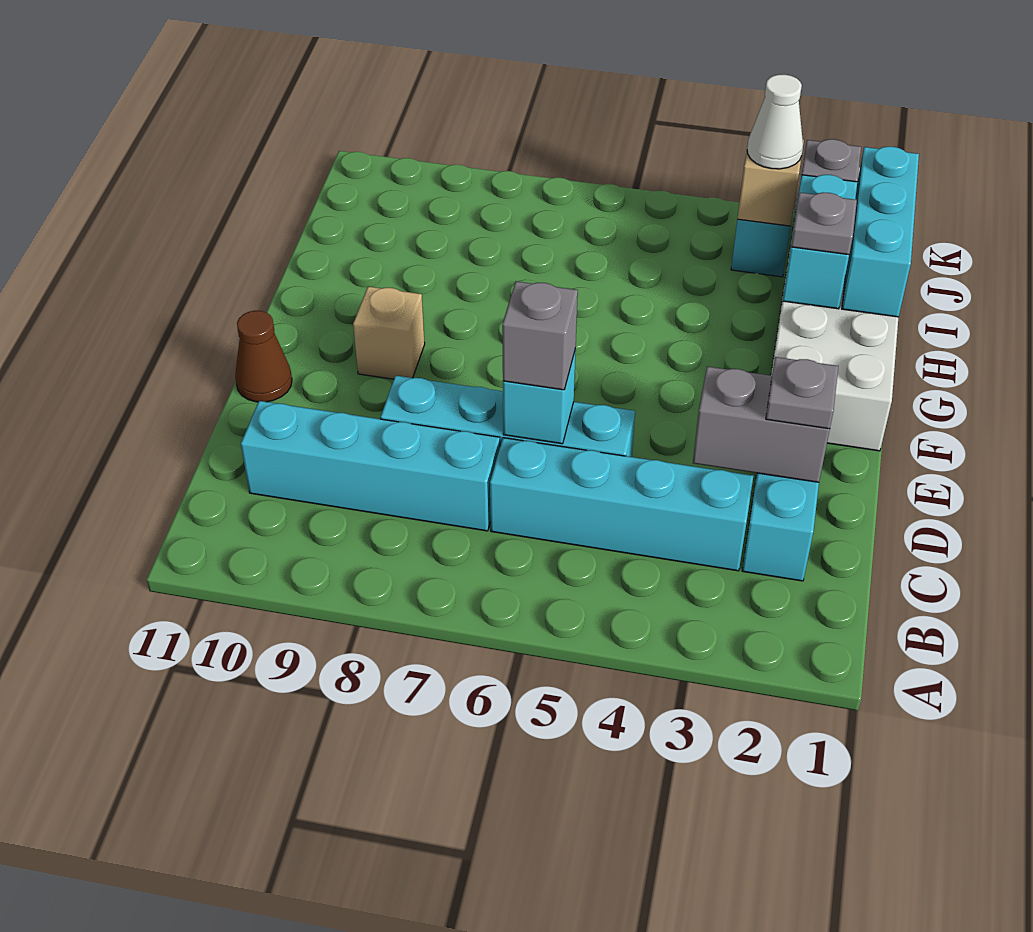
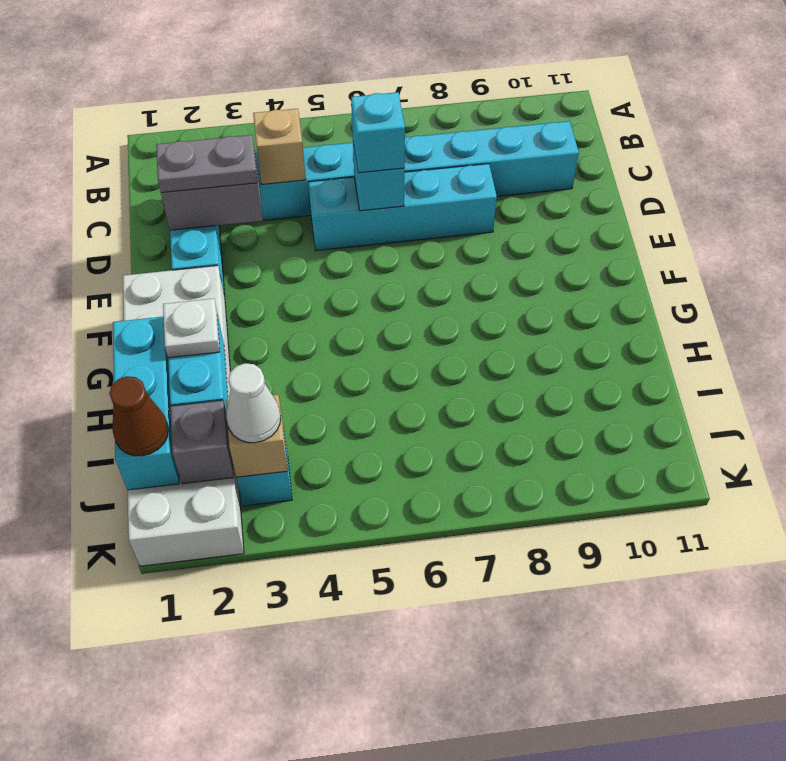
grey plate D2 level 3 -> grey plate D2:D3 level 3
grey brick D6 level 3 -> cyan brick D6 level 3
brown cone E11 level 1 -> brown cone J1 level 3
tan brick F9 level 1 -> tan brick C4 level 2
grey plate H2 level 3 -> white plate H2 level 3

